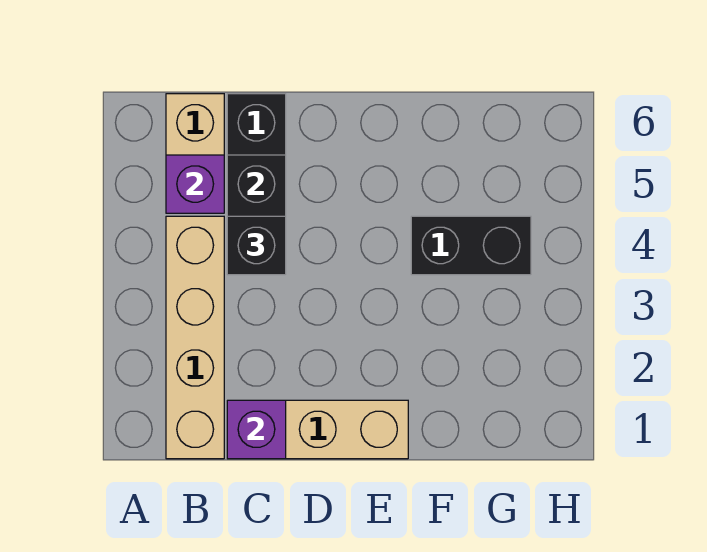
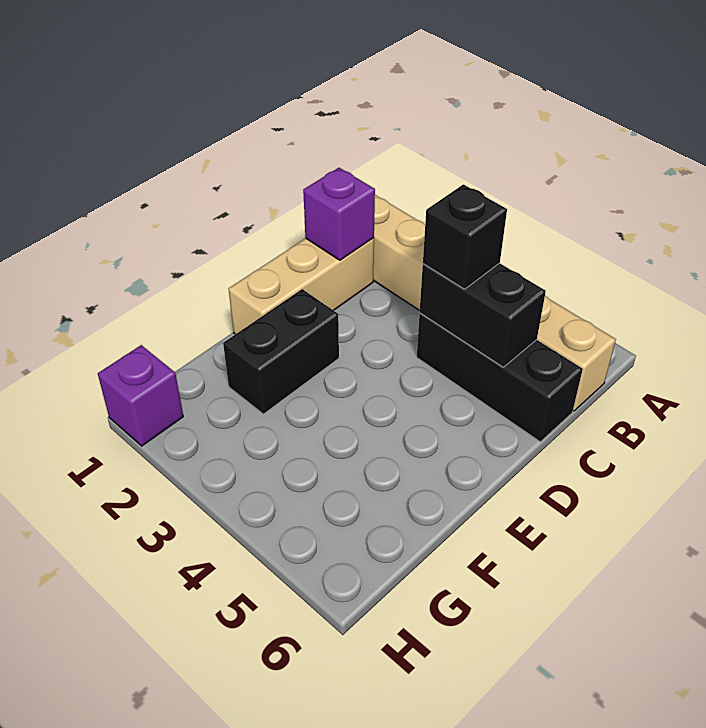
purple brick B5 level 2 -> purple brick H1 level 1
black brick F4:G4 level 1 -> black brick E2:F2 level 1

